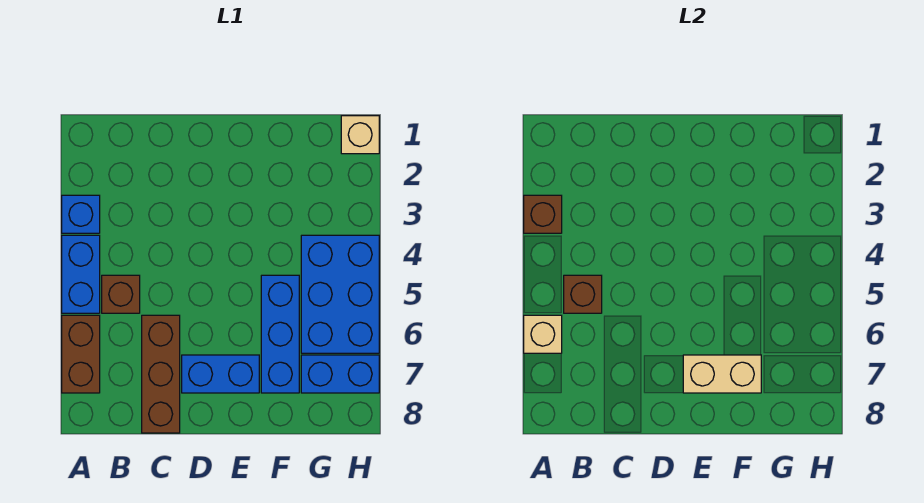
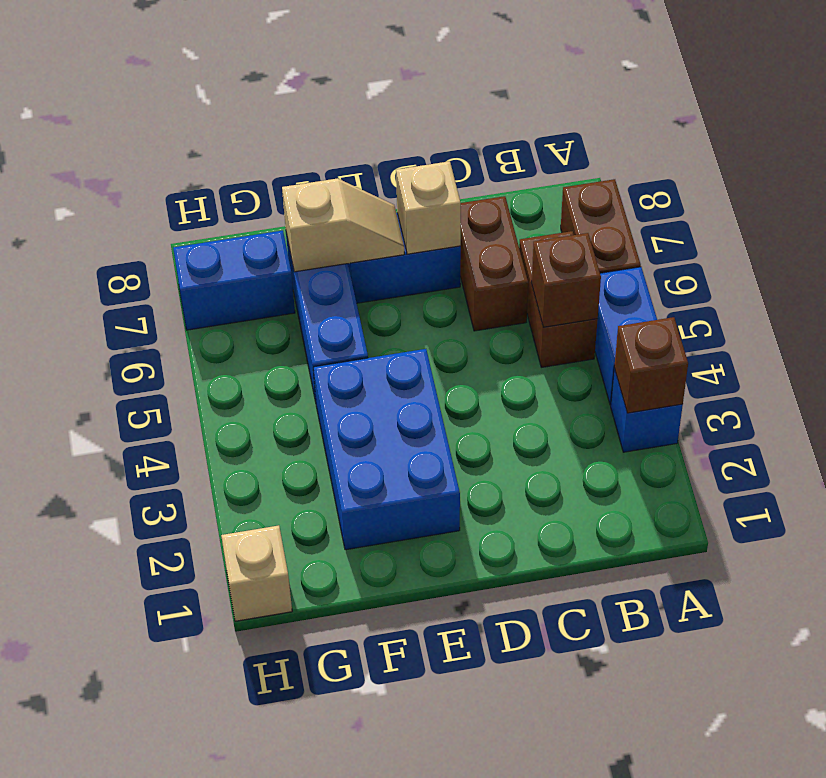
tan brick A6 level 2 -> tan brick D7 level 2
brown brick B5 level 1 -> brown brick B5:B6 level 1
brown brick C6:C8 level 1 -> brown brick C6:C7 level 1
tan brick E7:F7 level 2 -> tan slope E7:F7 level 2 top F
blue brick G4:H6 level 1 -> blue brick E2:F4 level 1

